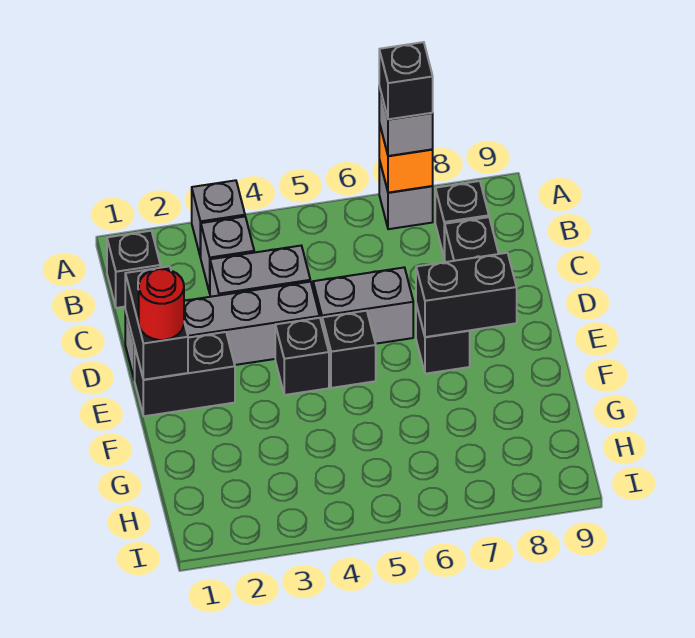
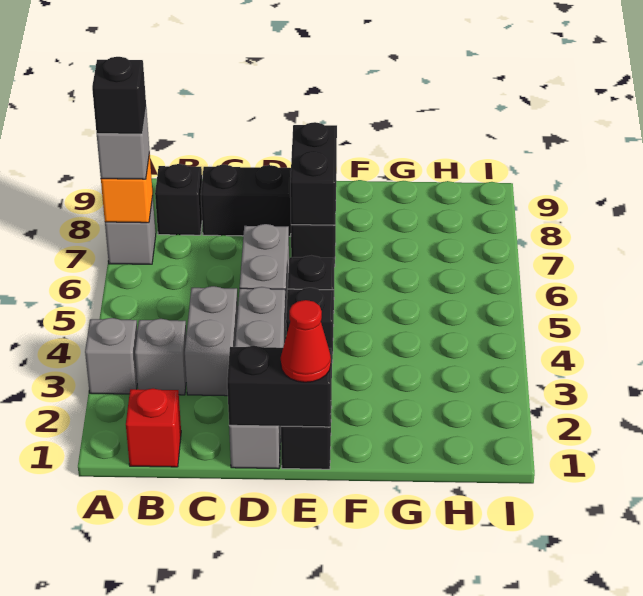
black brick B1 level 1 -> red brick B1 level 1
red round brick E1 level 3 -> red cone E1 level 3

